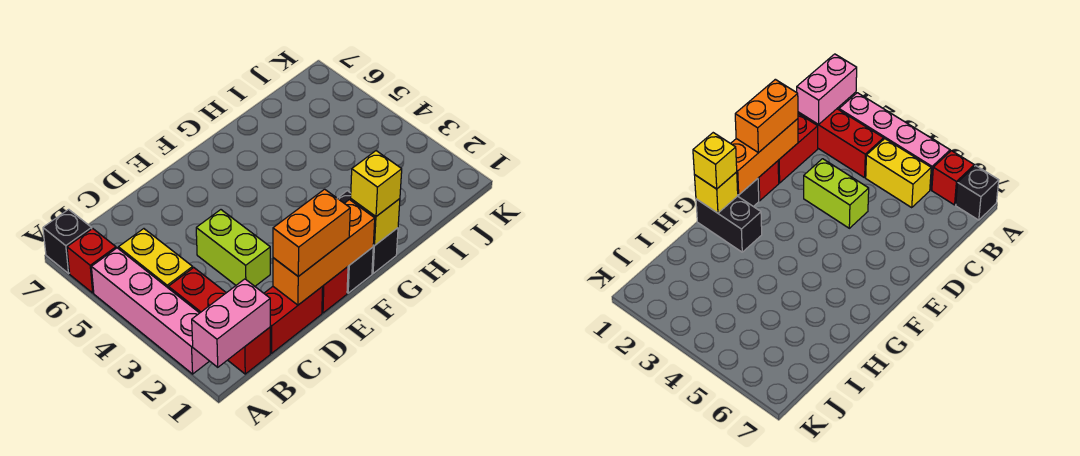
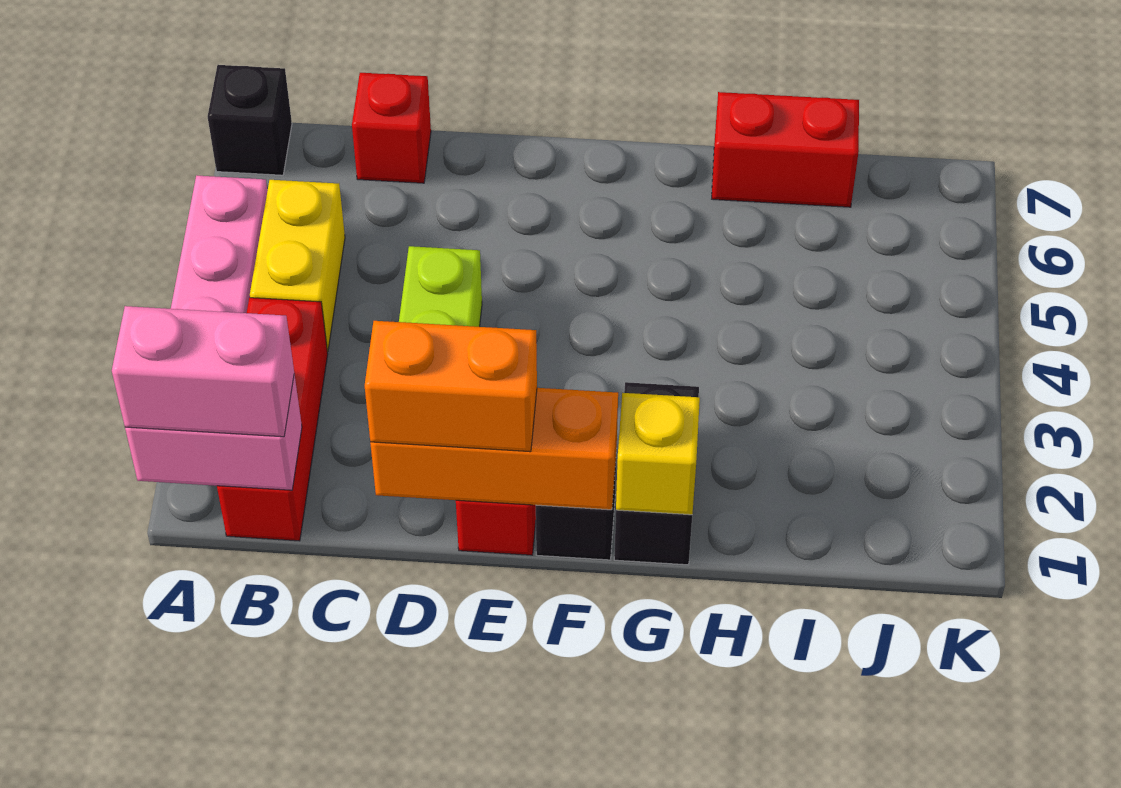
none -> pink brick A1:B1 level 3
red brick A6 level 1 -> red brick C7 level 1
red brick C1:D1 level 1 -> red brick H7:I7 level 1
yellow brick G1 level 3 -> none

